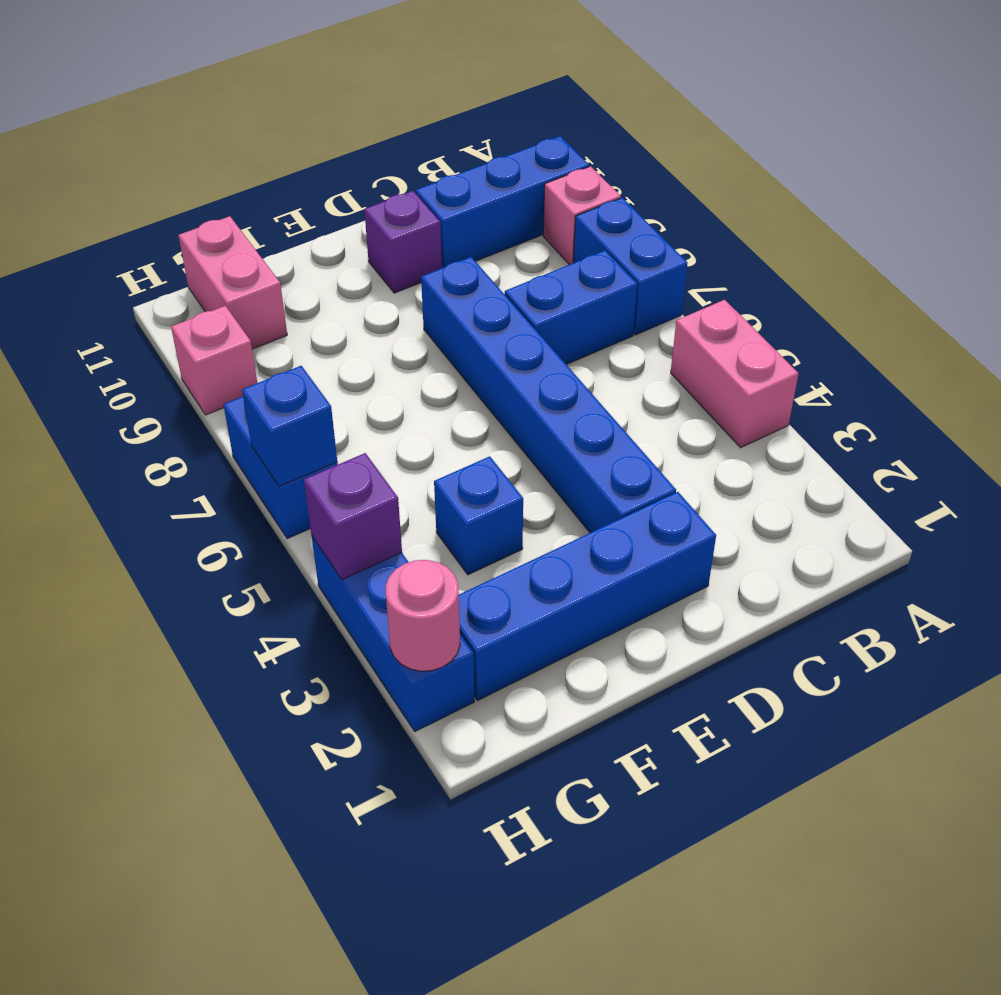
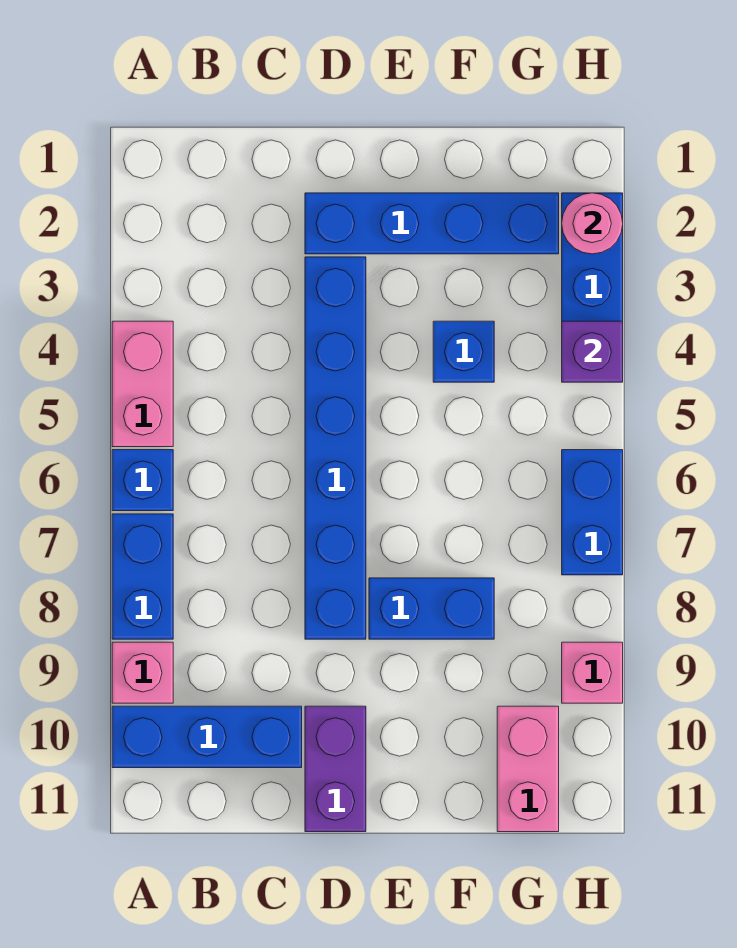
blue brick B7:C7 level 1 -> blue brick E8:F8 level 1
purple brick D10 level 1 -> purple brick D10:D11 level 1
blue brick H6 level 2 -> blue brick A6 level 1

